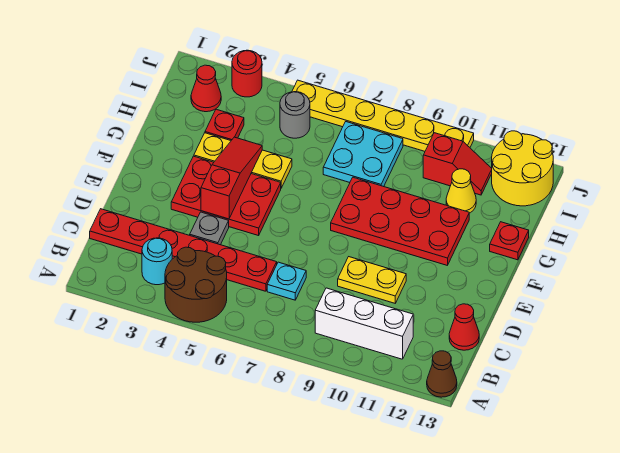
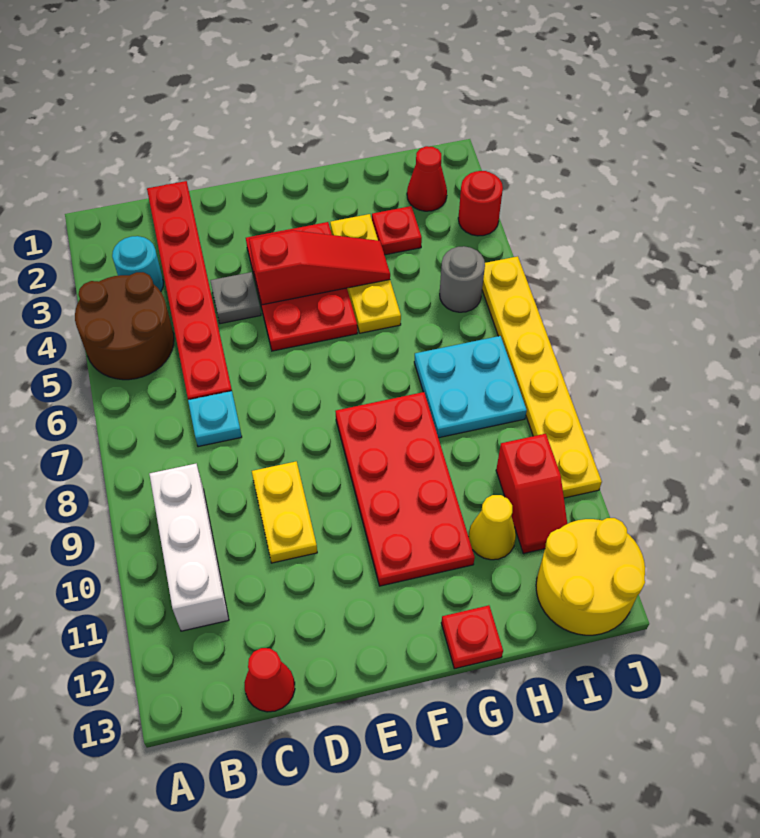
brown cone A13 level 1 -> none

